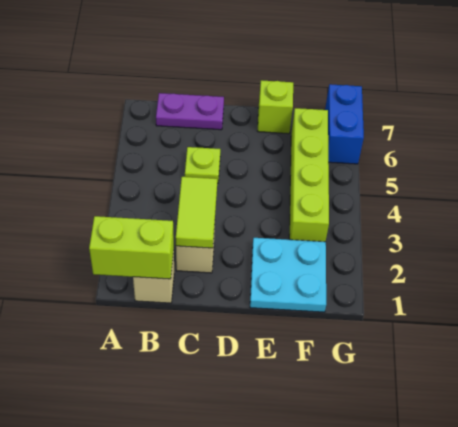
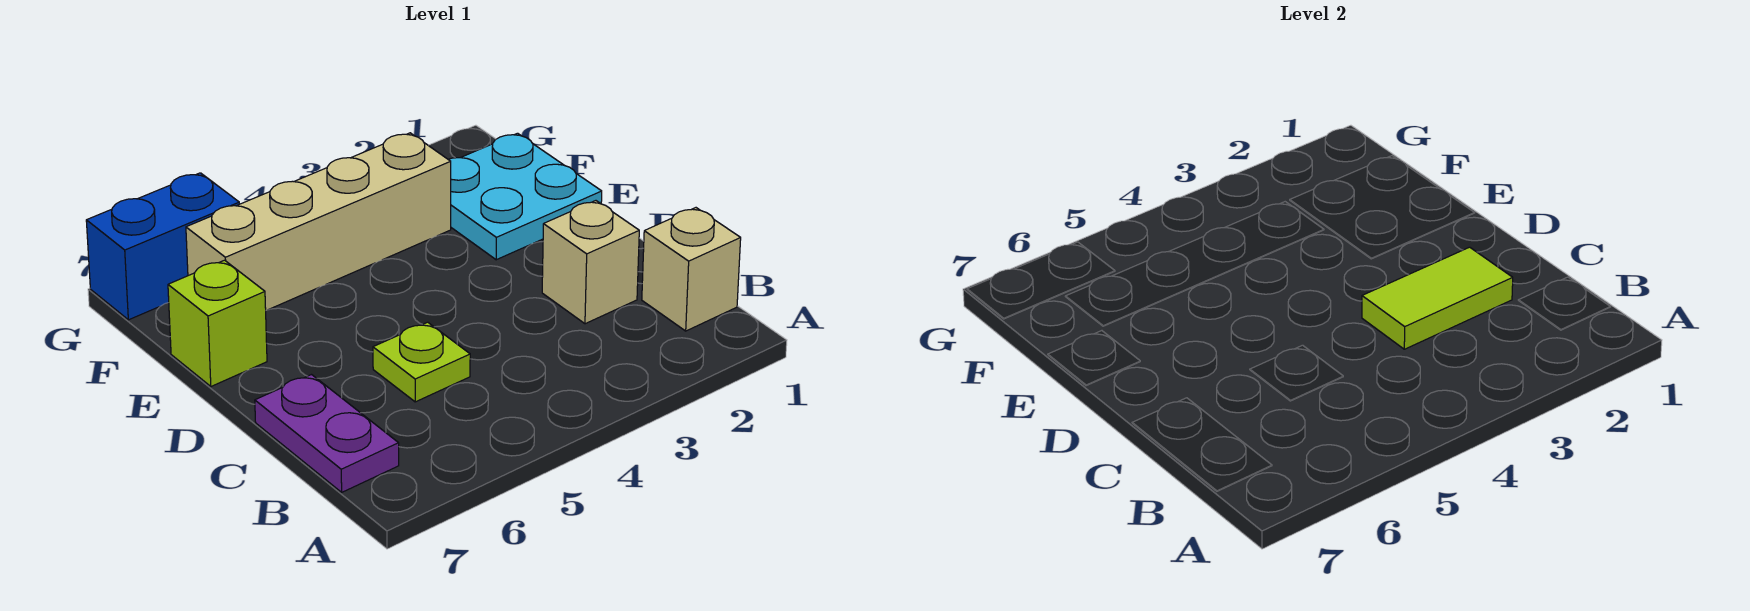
lime brick A1:B1 level 2 -> none
lime brick F3:F6 level 1 -> tan brick F3:F6 level 1

